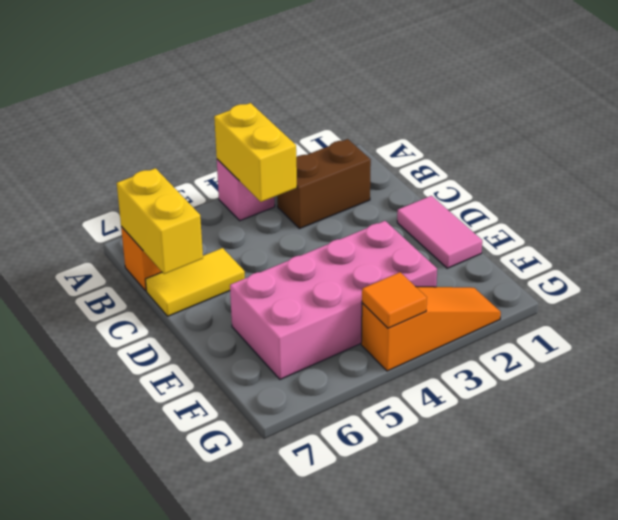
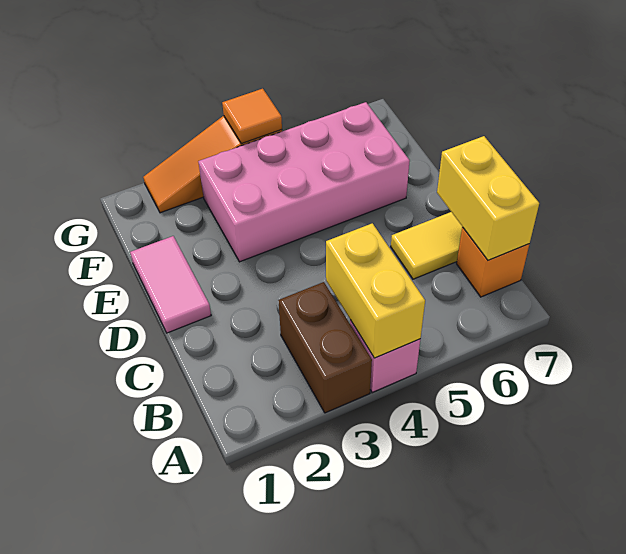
brown brick B2:B3 level 1 -> brown brick A3:B3 level 1

